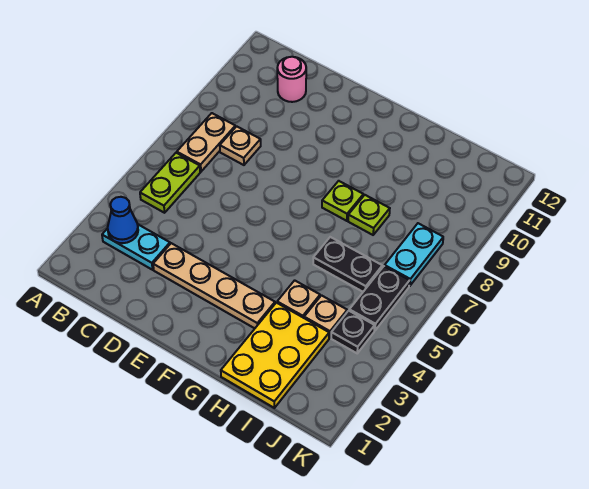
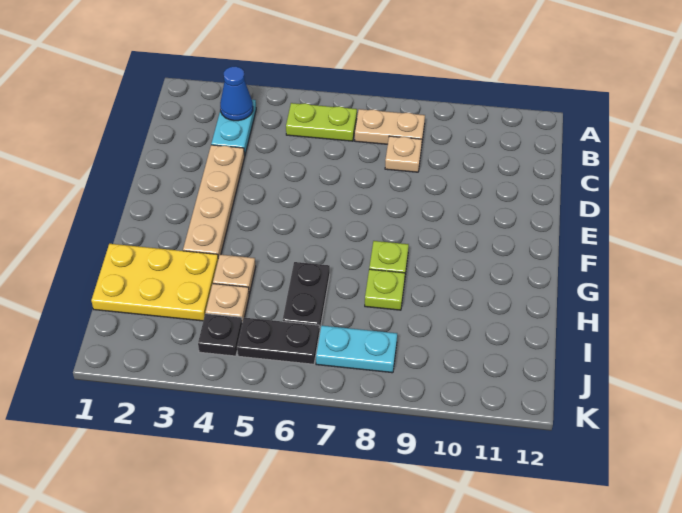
pink round brick C11 level 1 -> none

